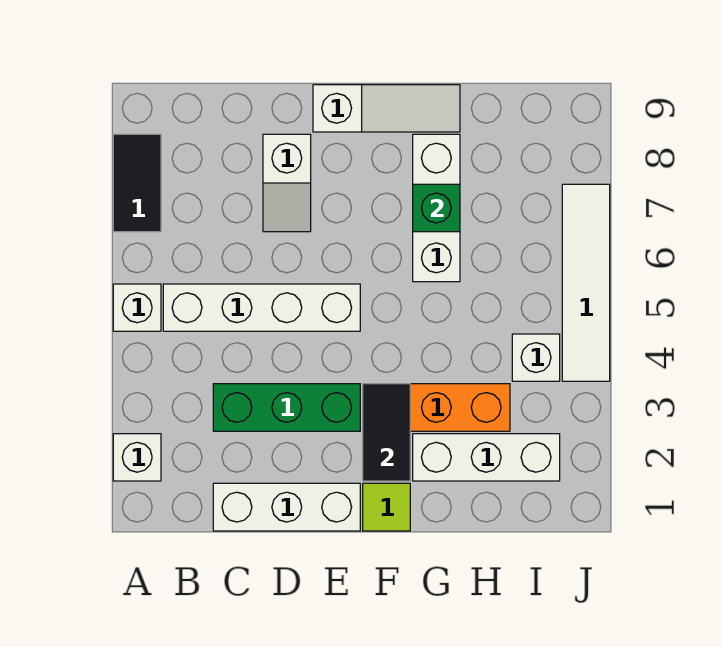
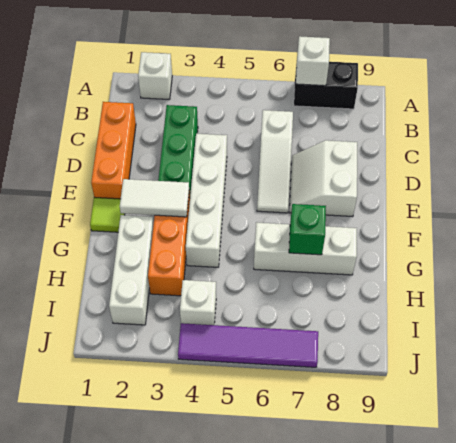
white brick A5 level 1 -> white brick A7 level 2
black tile A7:A8 level 1 -> black brick A7:A8 level 1
white brick B5:E5 level 1 -> white brick D4:G4 level 1
white brick C1:E1 level 1 -> orange brick C1:E1 level 1
white slope D7:D8 level 1 top 8 -> white slope D7:E8 level 1 top 8
white slope E9:G9 level 1 top E -> white slope C6:E6 level 1 top C
black tile F2:F3 level 2 -> white tile F2:F3 level 2
white tile J4:J7 level 1 -> purple tile J4:J7 level 1

